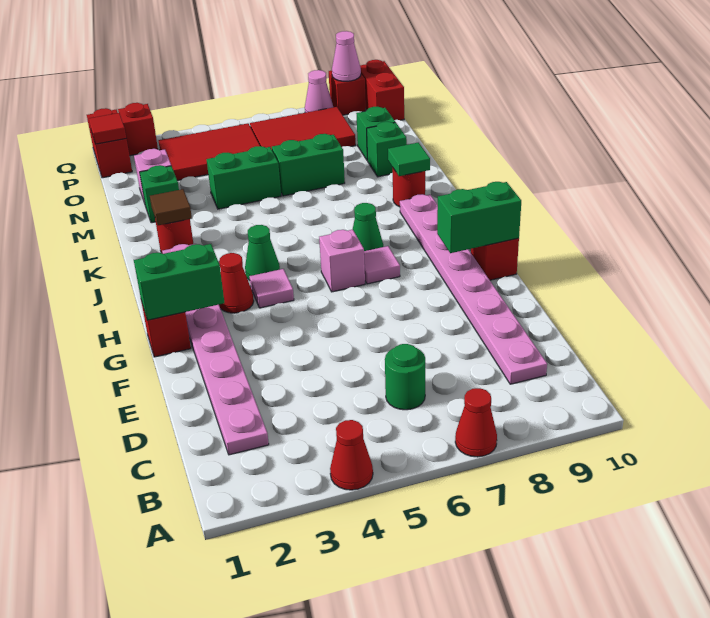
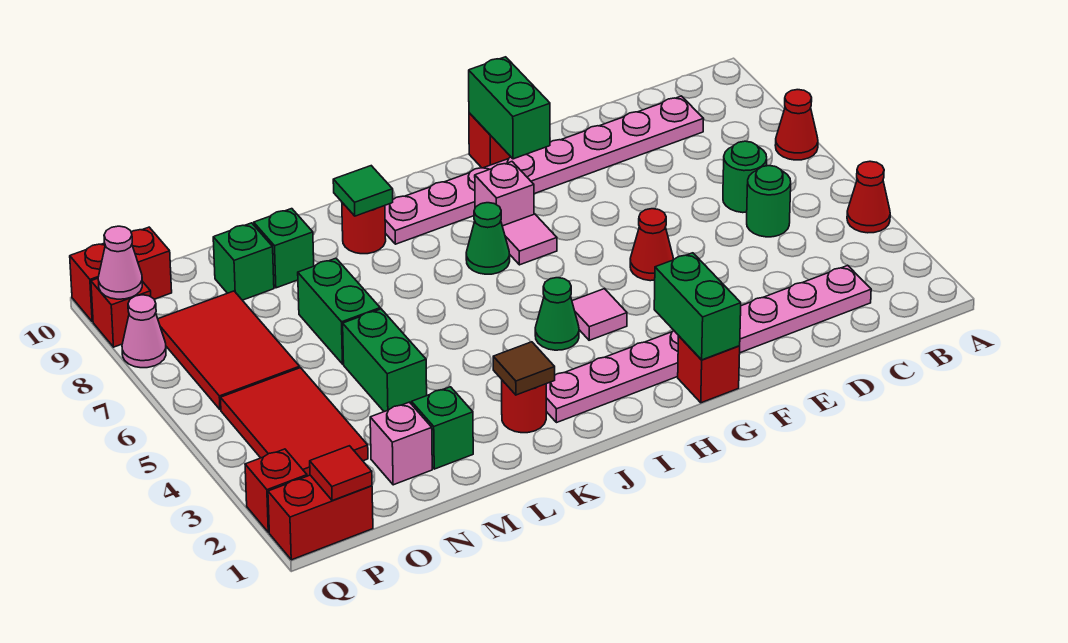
none -> green round brick C5 level 1
red cone H3 level 1 -> red cone F5 level 1
pink brick H6 level 1 -> pink brick H8 level 1

